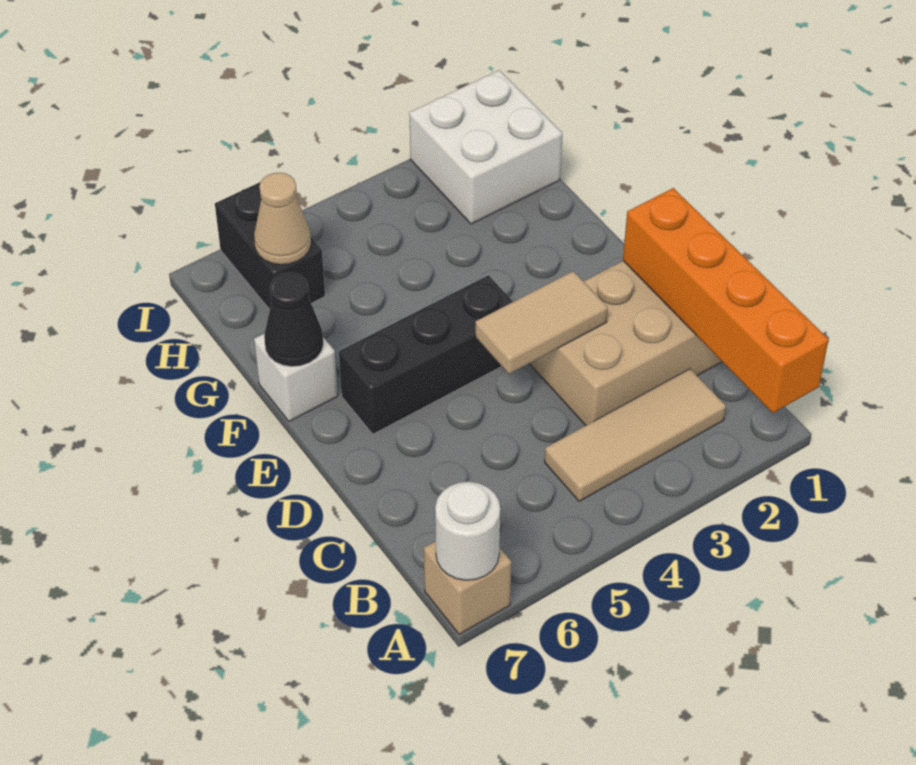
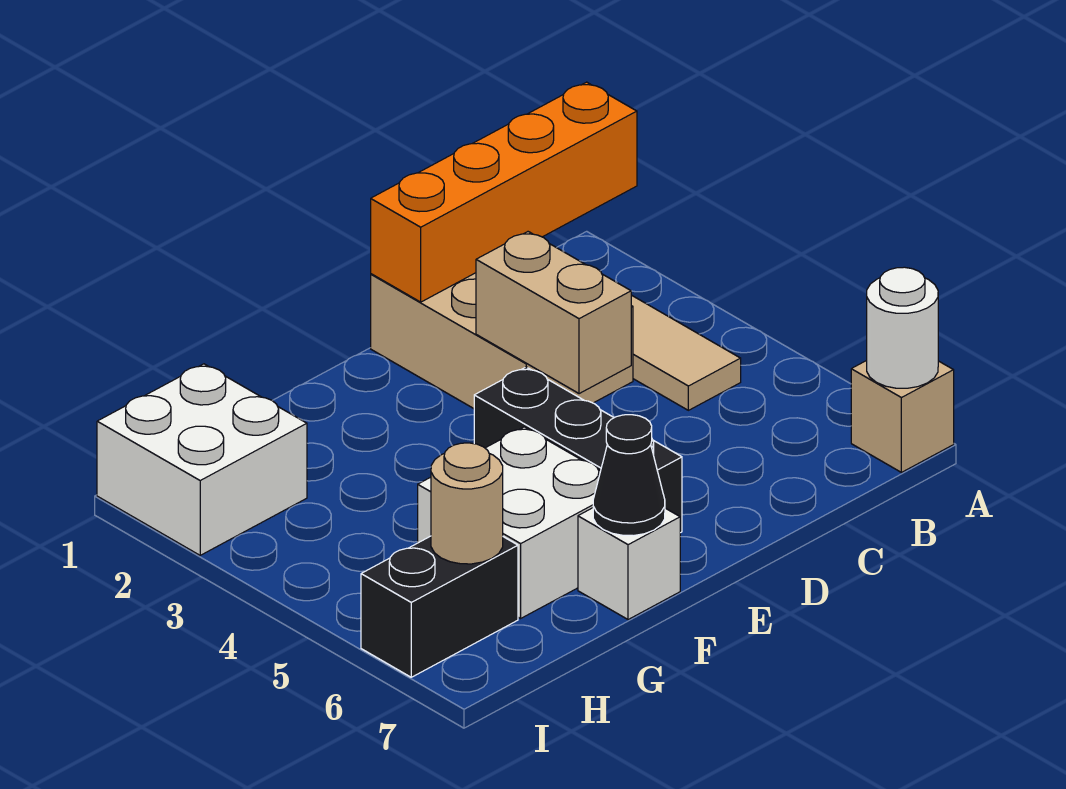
tan tile D3:D4 level 2 -> tan brick D3:D4 level 2
none -> white brick F5:G6 level 1
tan cone H6 level 2 -> tan round brick H6 level 2

